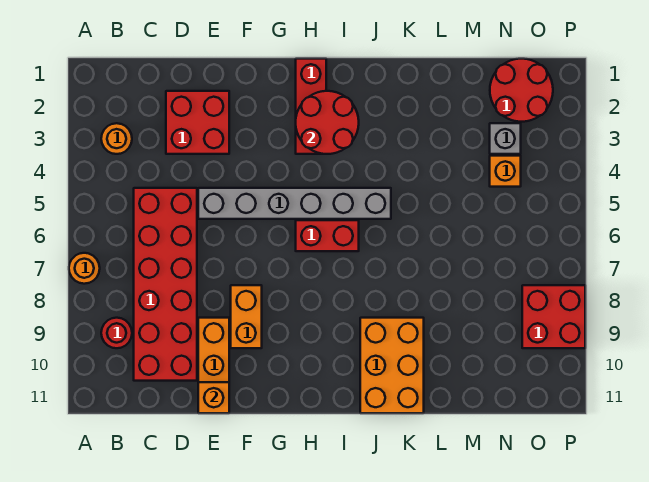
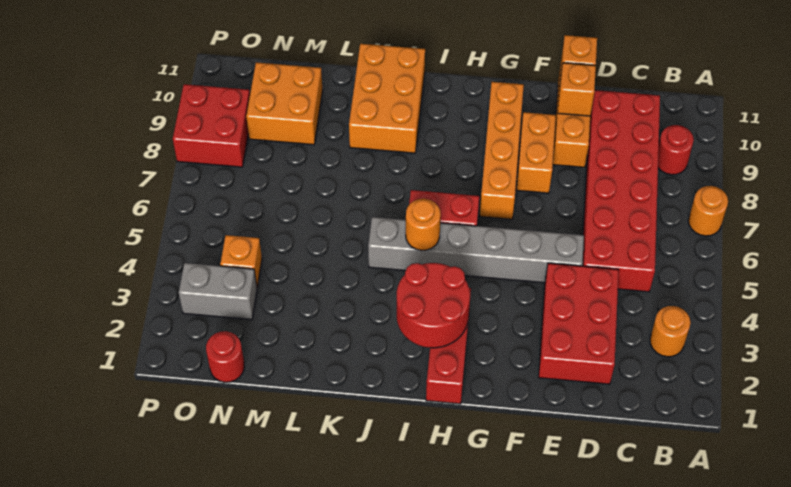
red brick D2:E3 level 1 -> red brick D2:E4 level 1
none -> orange brick E10 level 2
none -> orange brick G7:G10 level 1
none -> orange round brick I5 level 2
none -> orange brick M9:N10 level 1
red round brick N1:O2 level 1 -> red round brick N1 level 1
grey brick N3 level 1 -> grey brick N3:O3 level 1

